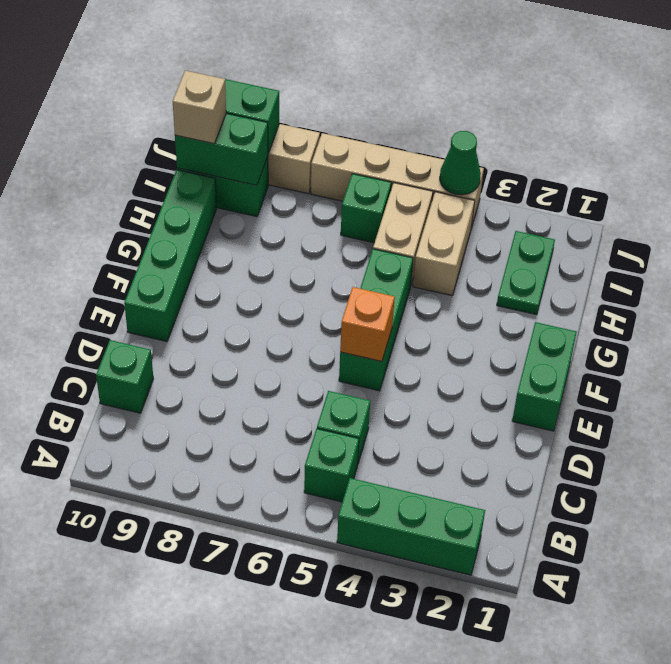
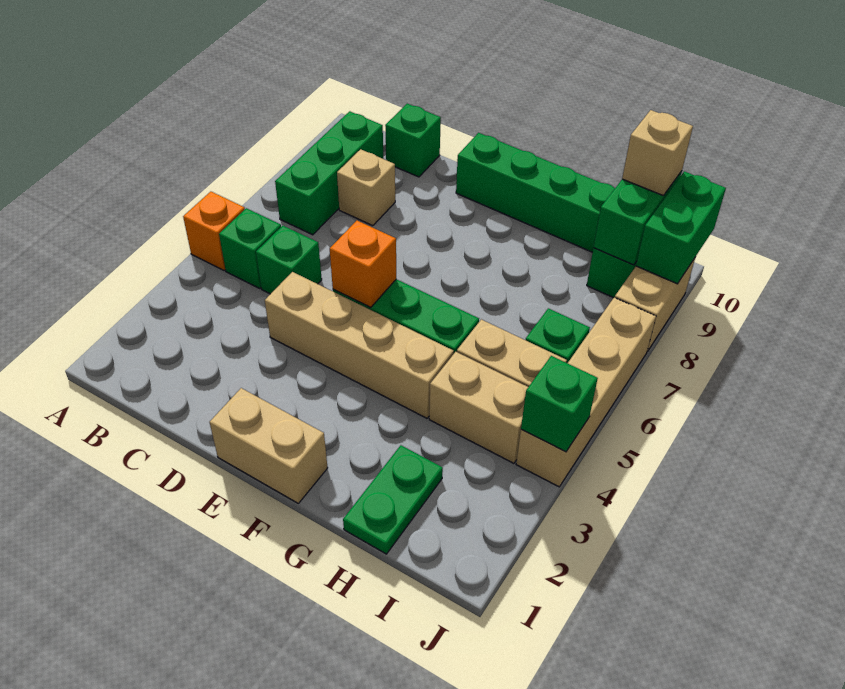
green brick A2:A4 level 1 -> green brick B7:B9 level 1
none -> orange brick A5 level 1
none -> tan brick C8 level 1
none -> tan brick D4:G4 level 1
green brick E1:F1 level 1 -> tan brick E1:F1 level 1
green plate H2:I2 level 1 -> green plate H1:H2 level 1
green cone J4 level 2 -> green brick J4 level 2

